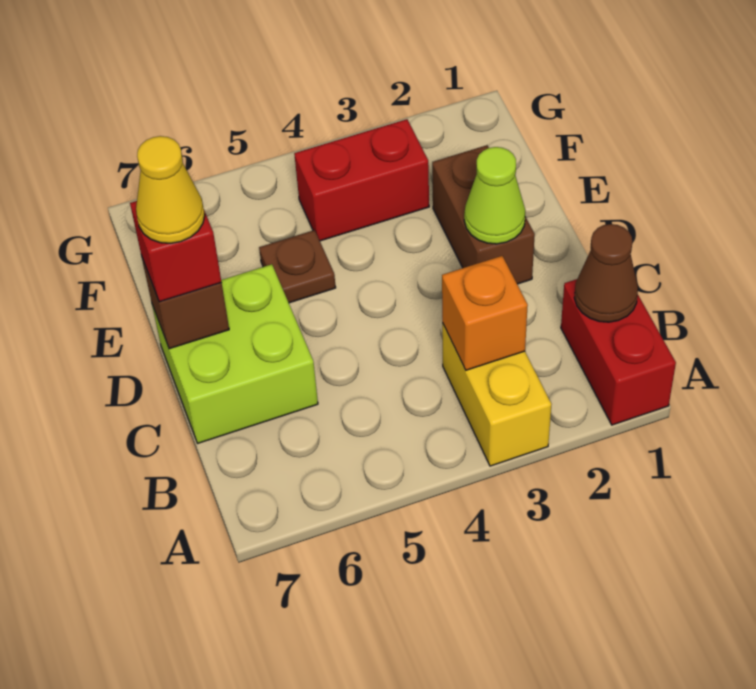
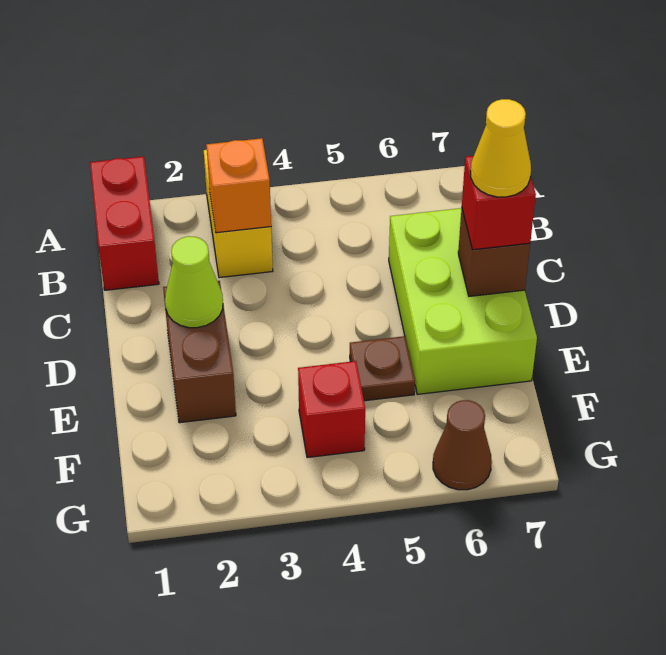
brown cone B1 level 2 -> brown cone G6 level 1
lime brick C6:D7 level 1 -> lime brick C6:E7 level 1
red brick F3:F4 level 1 -> red brick F4 level 1

